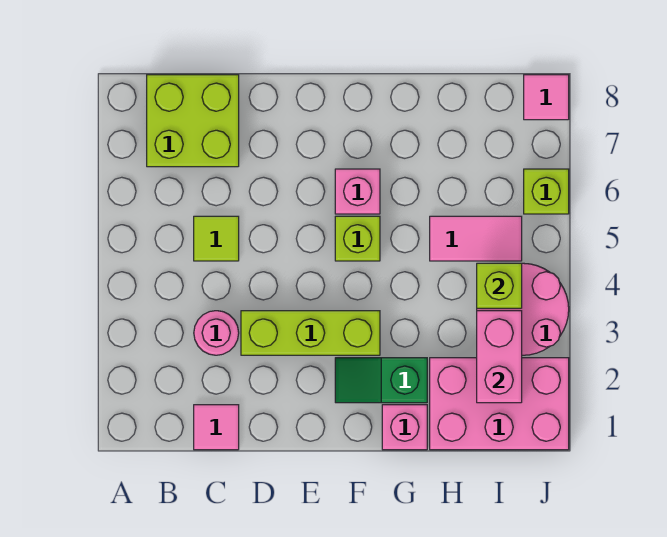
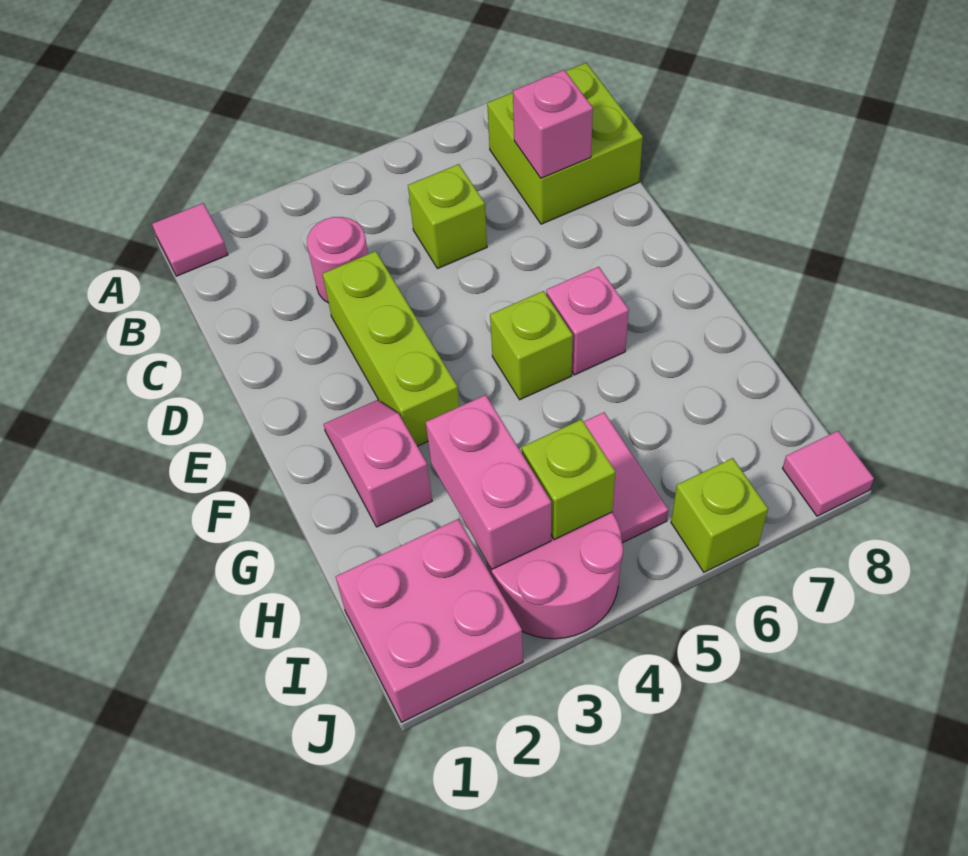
pink tile C1 level 1 -> pink tile A1 level 1
lime tile C5 level 1 -> lime brick C5 level 1
green slope F2:G2 level 1 top G -> pink slope F2:G2 level 1 top G
pink brick G1 level 1 -> pink brick C7 level 2
pink brick H1:J2 level 1 -> pink brick I1:J2 level 1
pink brick I2:I3 level 2 -> pink brick H3:I3 level 2

